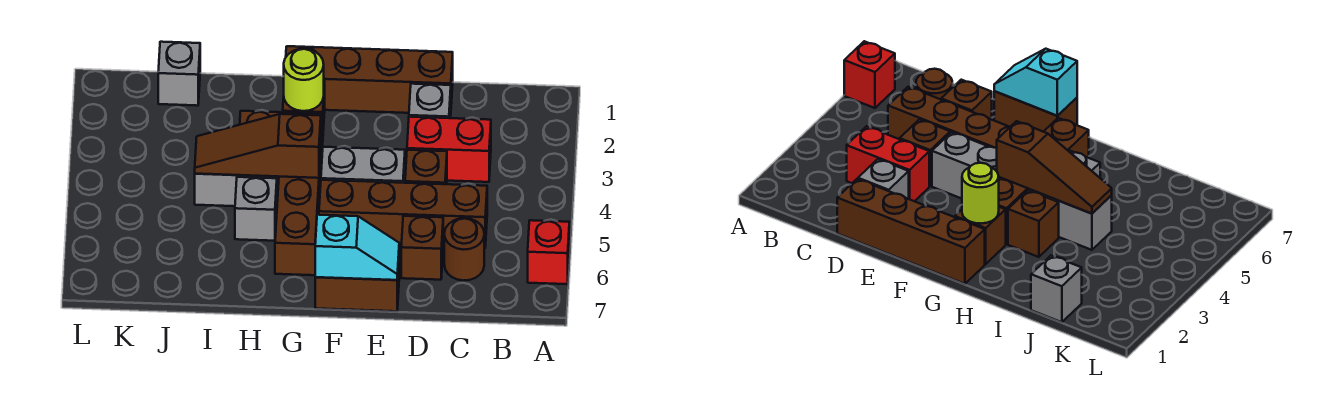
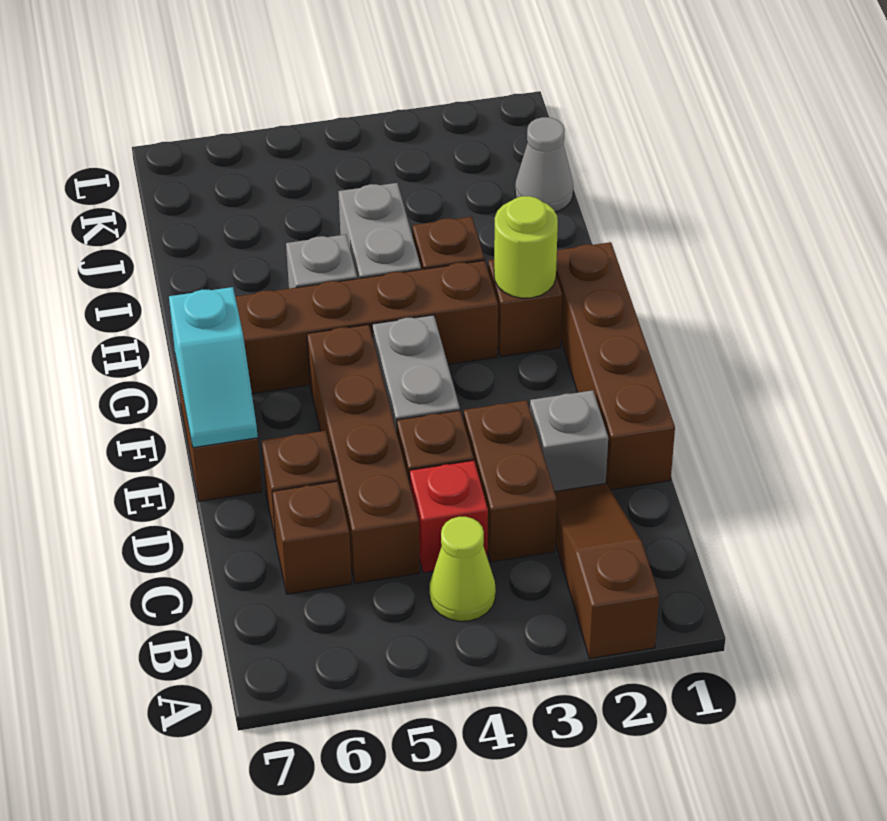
red brick A6 level 1 -> red brick C4 level 1
none -> lime cone B4 level 1
red brick C3:D3 level 1 -> brown brick C3:D3 level 1
brown round brick C6 level 1 -> brown brick C6 level 1
brown slope G4:I4 level 2 top G -> brown slope A2:C2 level 1 top A
grey brick J1 level 1 -> grey cone J1 level 1

